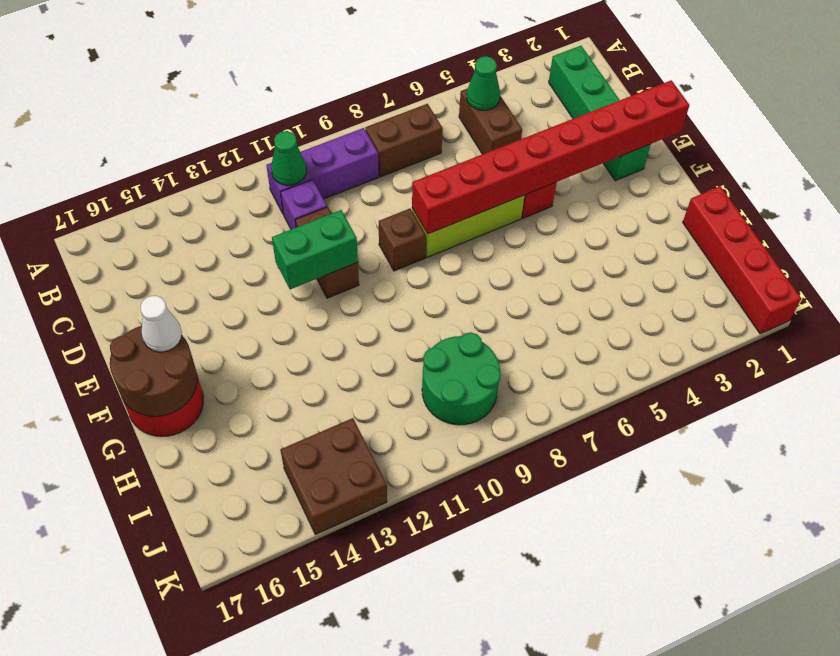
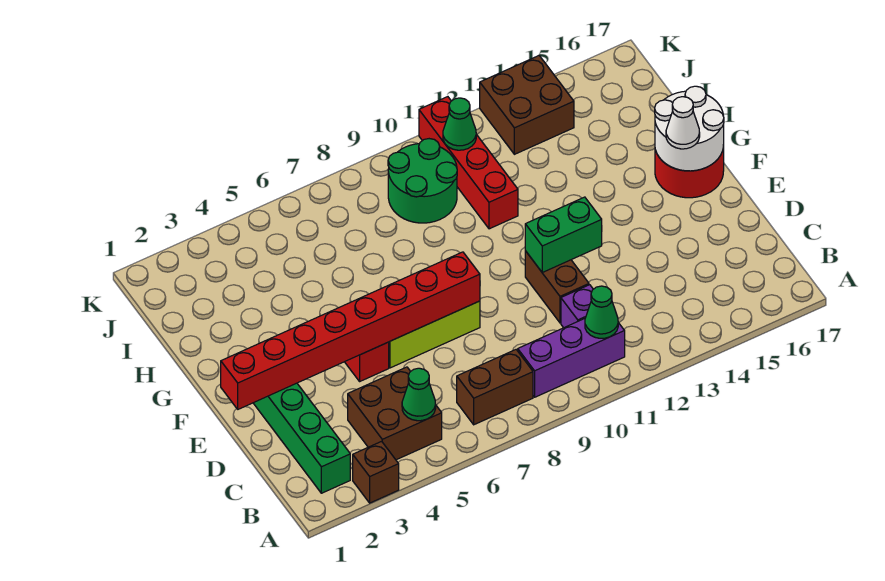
brown brick B5:C5 level 1 -> brown brick B4:C5 level 1
brown brick E9 level 1 -> brown brick A3 level 1
brown round brick F16:G17 level 2 -> white round brick F16:G17 level 2
red brick H1:K1 level 1 -> red brick H11:K11 level 1
none -> green cone J11 level 2

